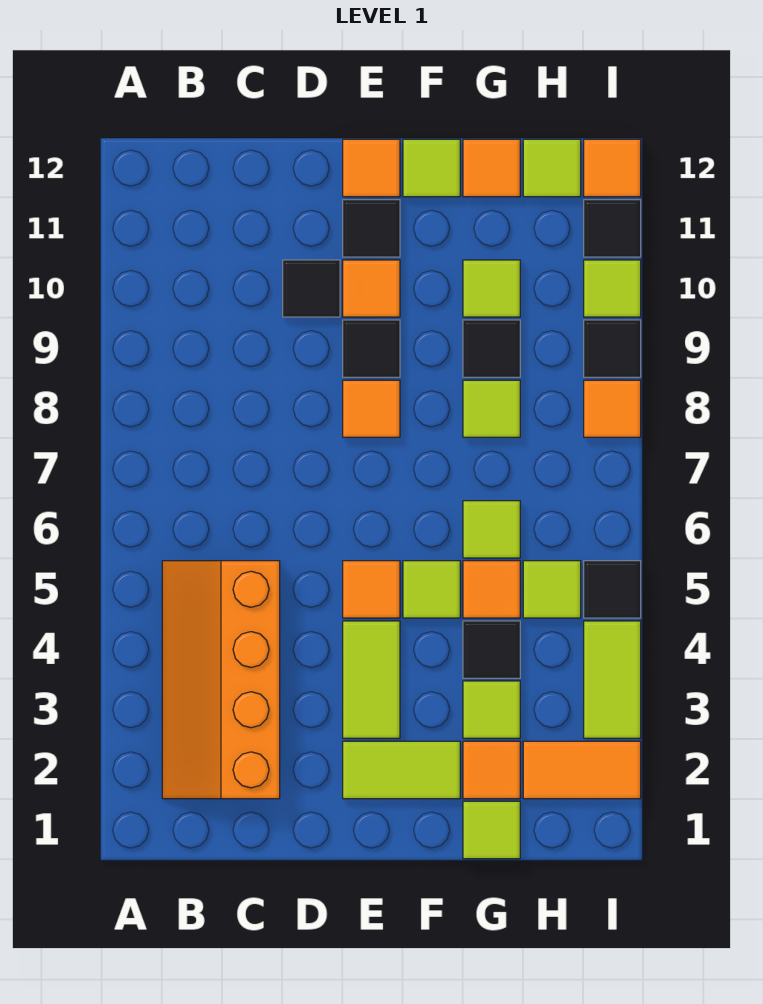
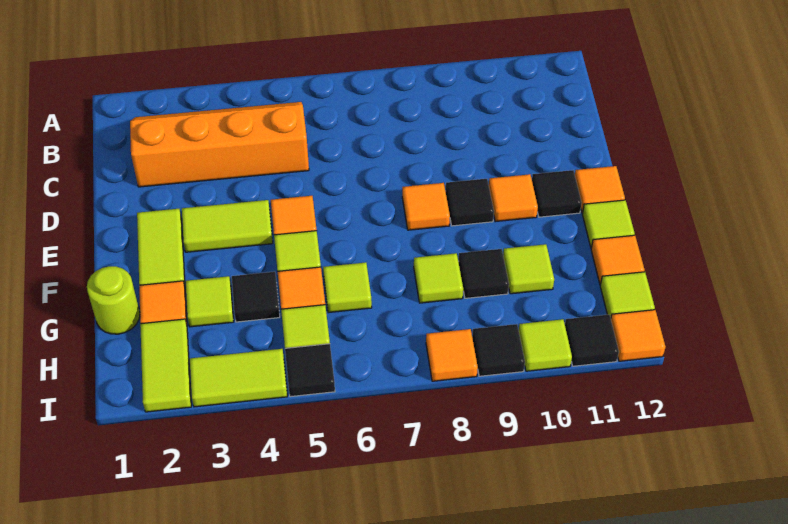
black tile D10 level 1 -> none
lime tile G1 level 1 -> lime round brick G1 level 1
orange tile H2:I2 level 1 -> lime tile H2:I2 level 1

